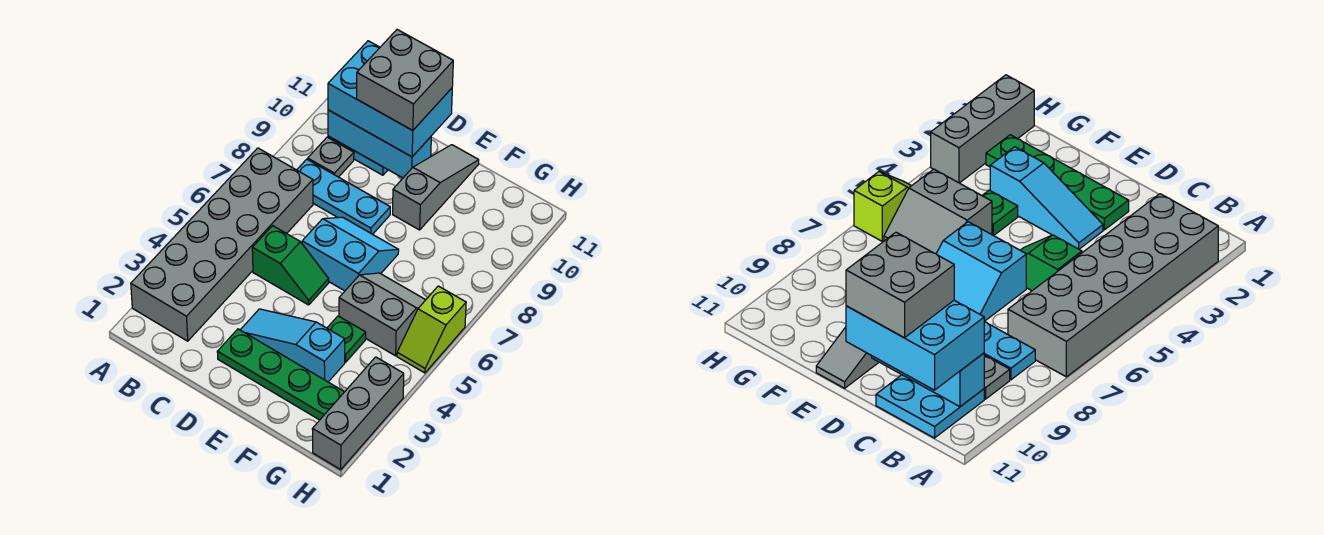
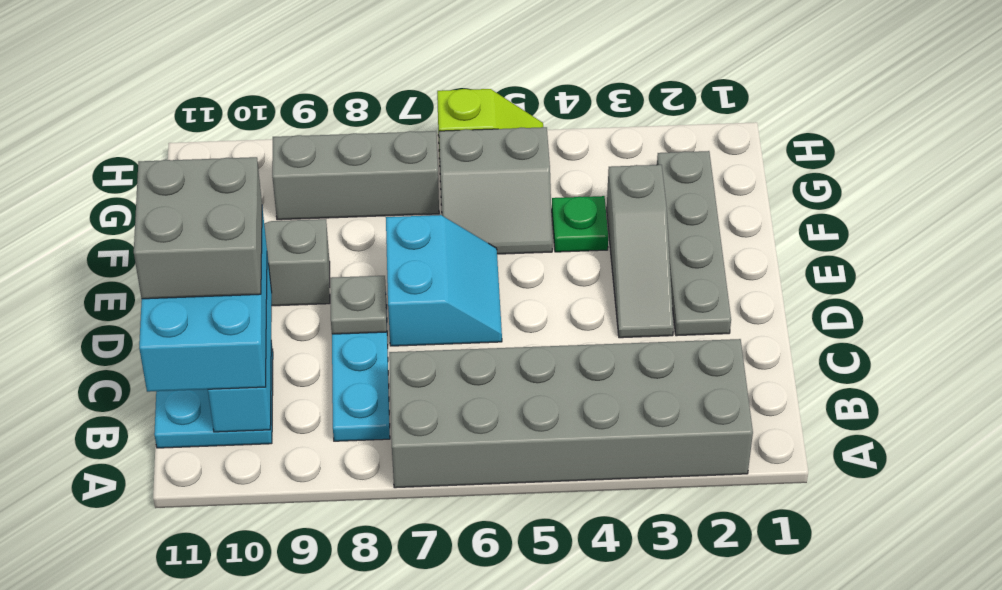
grey plate B9 level 1 -> grey plate D8 level 2
green slope C5:D5 level 1 top C -> none
green plate D2:G2 level 1 -> grey plate D2:G2 level 1
cyan slope D3:F3 level 1 top F -> grey slope D3:F3 level 1 top F
cyan slope D6:E7 level 1 top 6 -> cyan slope D6:E7 level 1 top 7
grey slope F5:G6 level 1 top 5 -> grey slope F5:G6 level 1 top G
grey brick H1:H3 level 1 -> grey brick G7:G9 level 1

